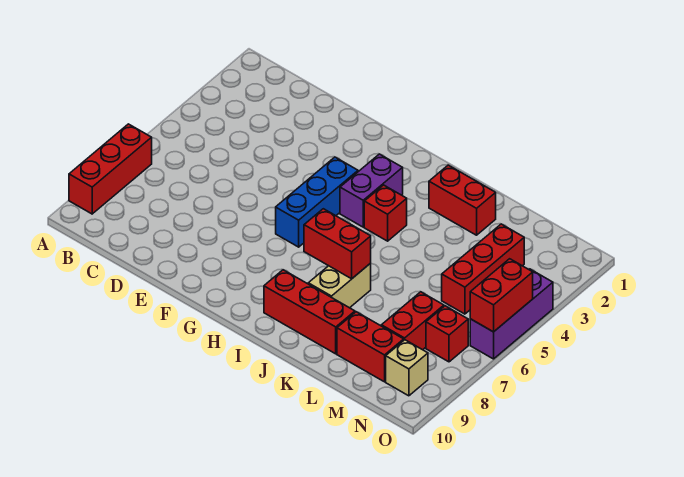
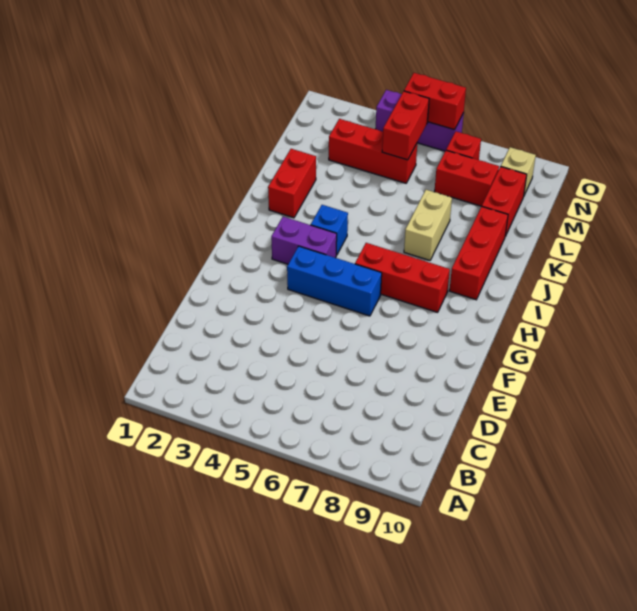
red brick A7:A9 level 1 -> red brick H6:H8 level 1
red brick I4 level 1 -> blue brick I4 level 1
red brick I7:J7 level 2 -> red brick M5:N5 level 2
tan brick J7:J8 level 1 -> tan brick J7:K7 level 1

